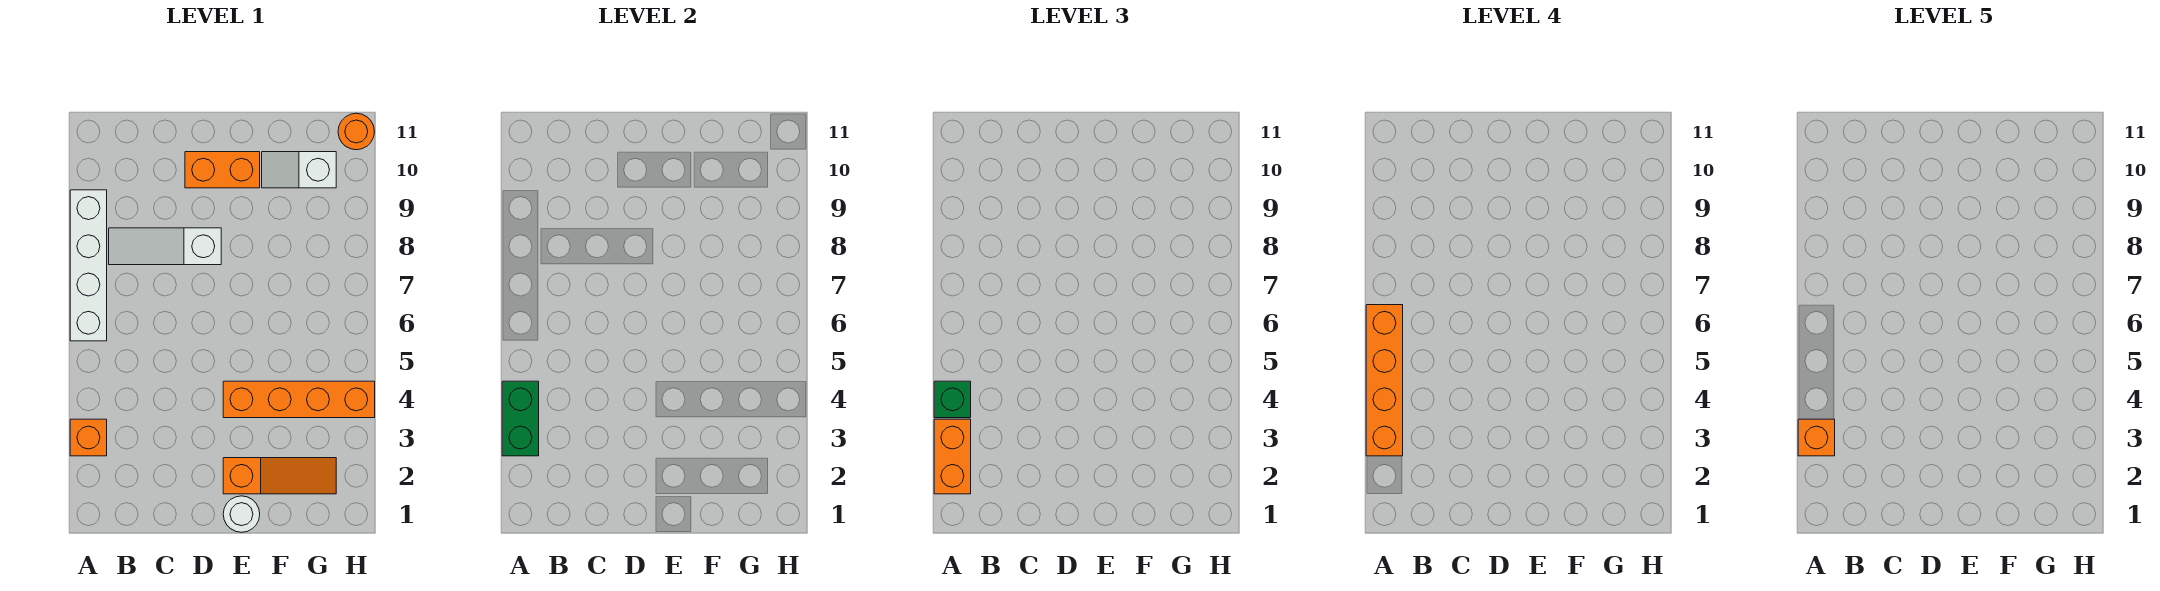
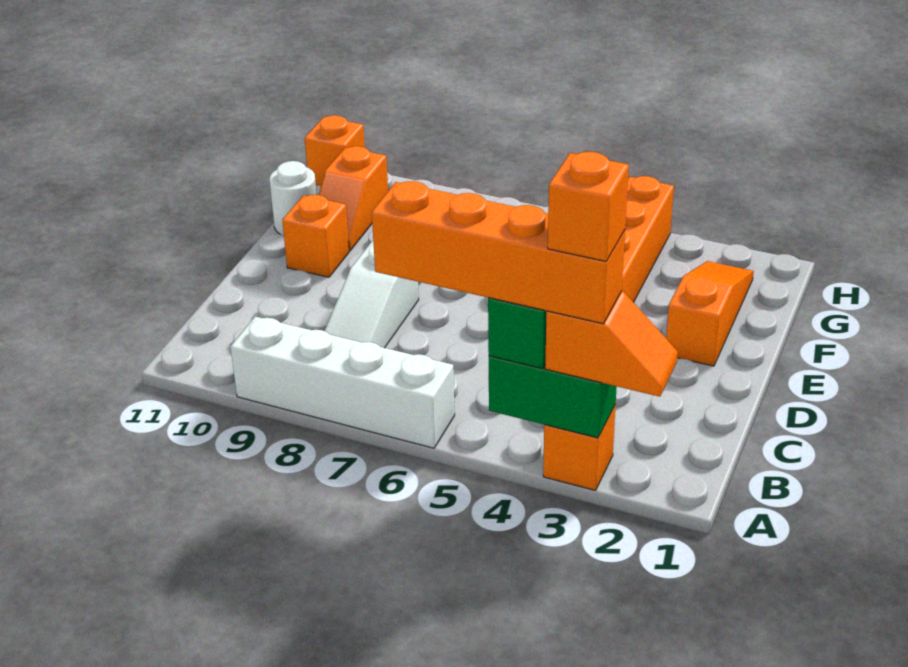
orange brick A2:A3 level 3 -> orange slope A2:A3 level 3 top 3
orange brick D10:E10 level 1 -> orange brick E10 level 1
white round brick E1 level 1 -> white round brick F11 level 1
white slope F10:G10 level 1 top G -> orange slope F10:G10 level 1 top G
orange round brick H11 level 1 -> orange brick H11 level 1

